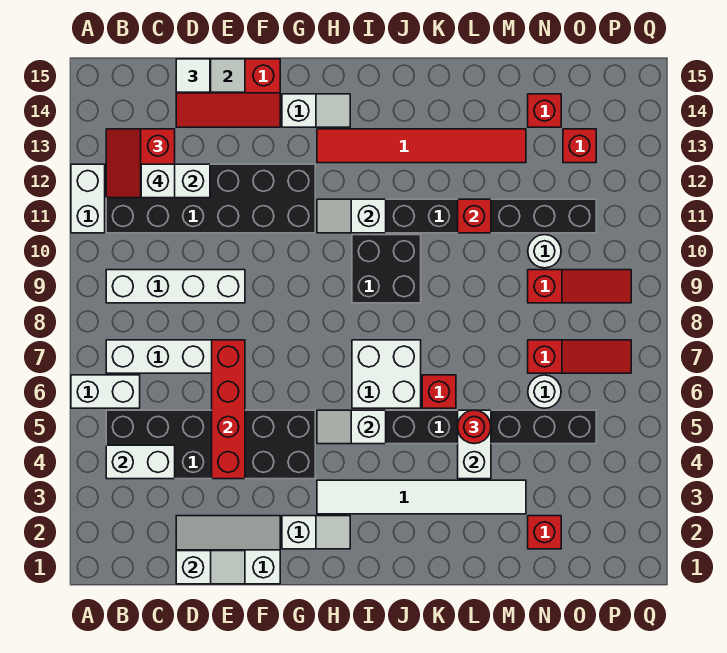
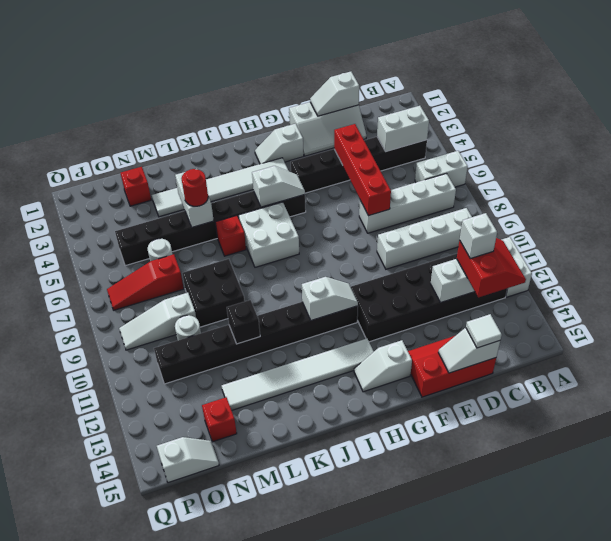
black brick B4:G5 level 1 -> black brick B4:G4 level 1
red tile H13:M13 level 1 -> white tile H13:M13 level 1
black brick I9:J10 level 1 -> black brick L8:M9 level 1
red brick L11 level 2 -> black brick L11 level 2
red slope N9:P9 level 1 top N -> white slope N9:P9 level 1 top N
red brick O13 level 1 -> none
none -> white slope O15:P15 level 1 top P

